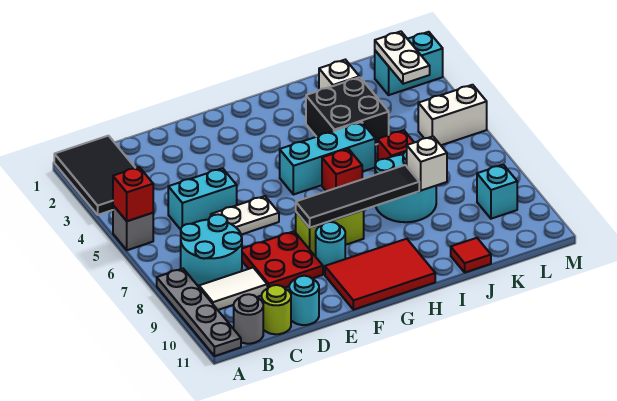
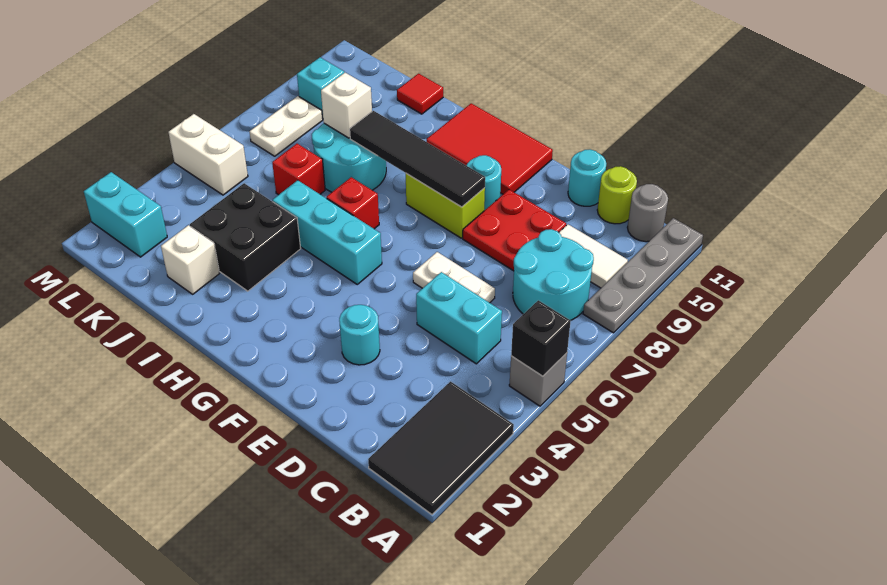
red brick A5 level 2 -> black brick A5 level 2
none -> cyan round brick E3 level 1
white plate L2:L3 level 2 -> white plate L7:L8 level 1

